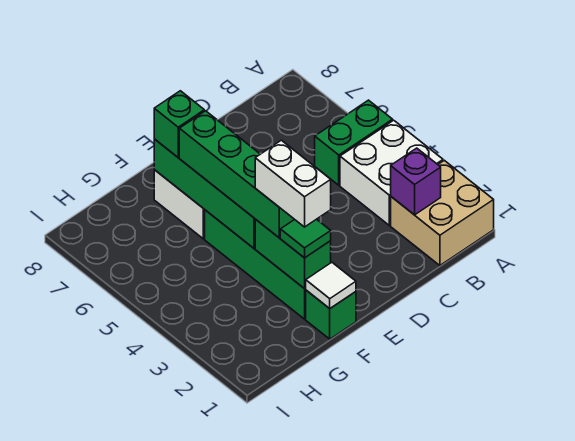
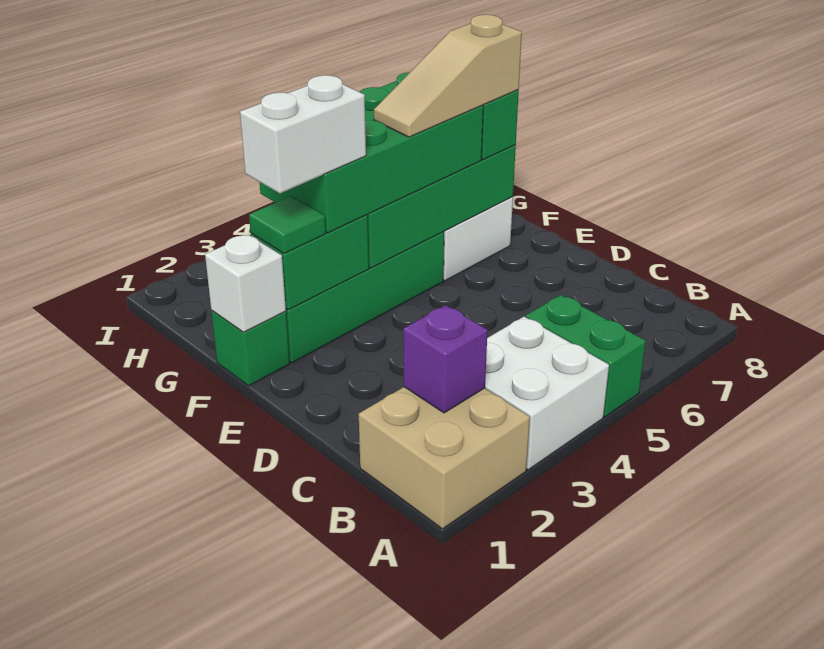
white tile F1 level 2 -> white brick F1 level 2
green brick F3:F6 level 3 -> green brick F3:G6 level 3
none -> tan slope F5:F7 level 4 top 7

